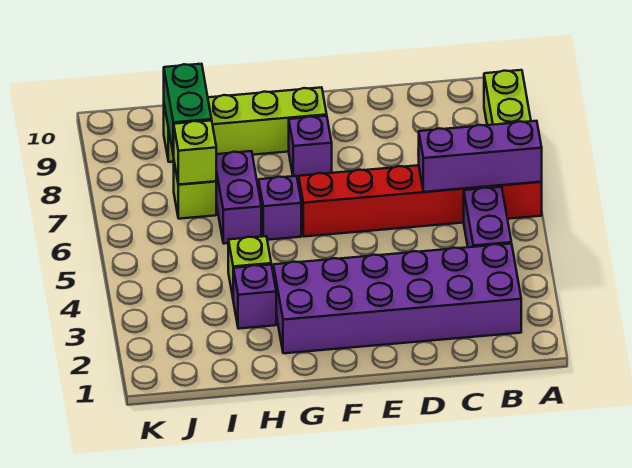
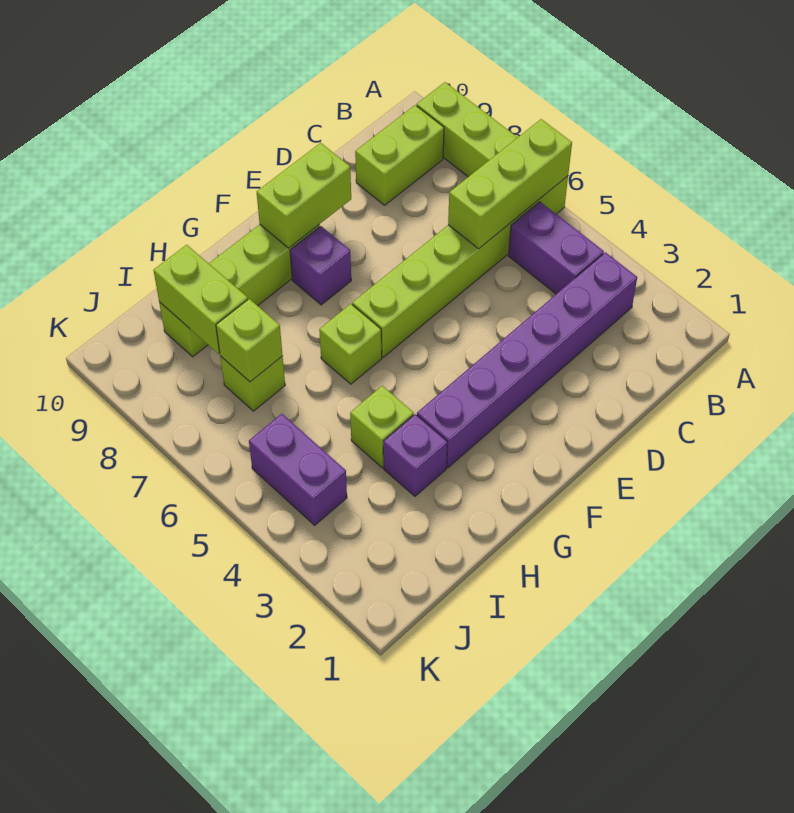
red brick A6:F6 level 1 -> lime brick A6:F6 level 1
purple brick A6:C6 level 2 -> lime brick A6:C6 level 2
purple brick B2:G3 level 1 -> purple brick B3:G3 level 1
none -> lime brick B9:C9 level 1
none -> lime brick E9:F9 level 2
purple brick G6 level 1 -> lime brick G6 level 1
purple brick H6:H7 level 1 -> purple brick J4:J5 level 1
green brick I8:I9 level 2 -> lime brick I8:I9 level 2

